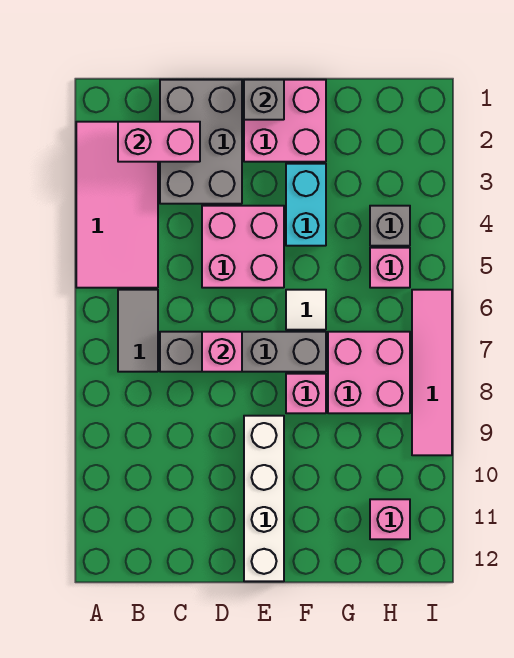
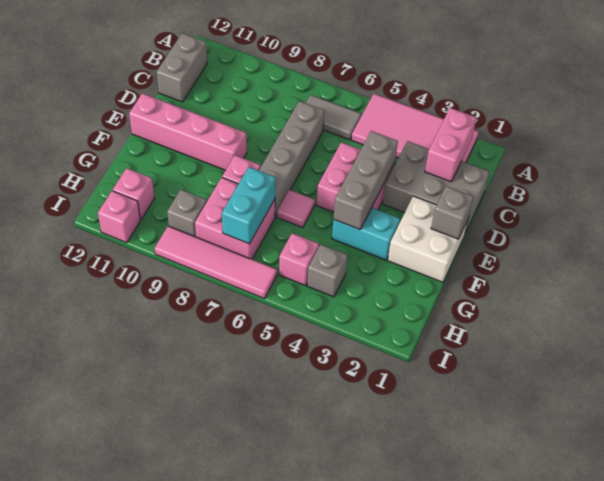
none -> grey brick B12:C12 level 1
none -> grey brick D4:F4 level 2
pink brick D7 level 2 -> pink brick I11 level 1
pink brick E1:F2 level 1 -> white brick E1:F2 level 1
white brick E9:E12 level 1 -> pink brick E9:E12 level 1
white tile F6 level 1 -> pink tile F6 level 1
none -> cyan brick G7:H7 level 2
none -> grey brick H9 level 1

